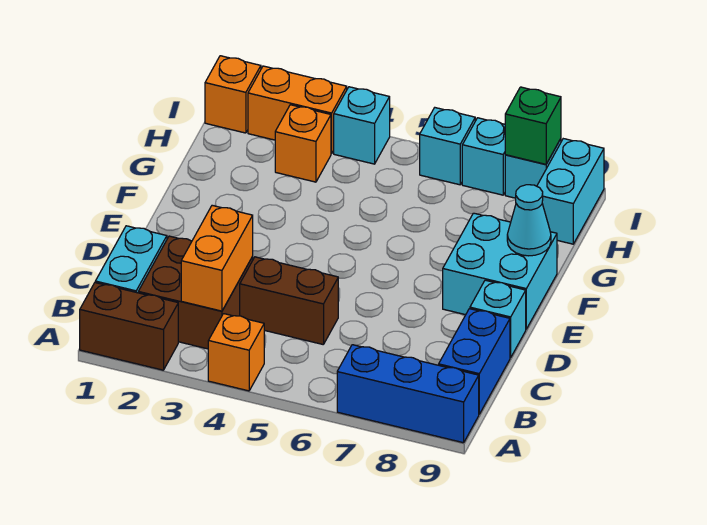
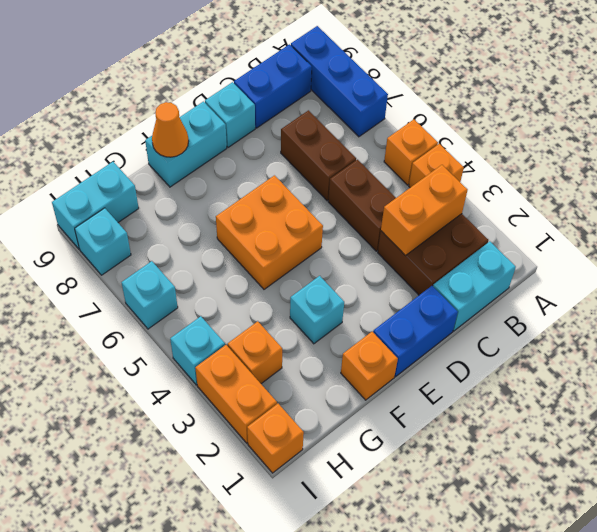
brown brick A1:A2 level 1 -> brown brick C6:C7 level 1
none -> orange brick A5 level 1
none -> blue brick D1:E1 level 1
none -> orange brick E5:F6 level 1
cyan brick E8:F9 level 1 -> cyan brick E9:F9 level 1
none -> orange brick F1 level 1
cyan cone F9 level 2 -> orange cone F9 level 2
cyan brick I7 level 1 -> cyan brick F3 level 1
green brick I8 level 2 -> none

